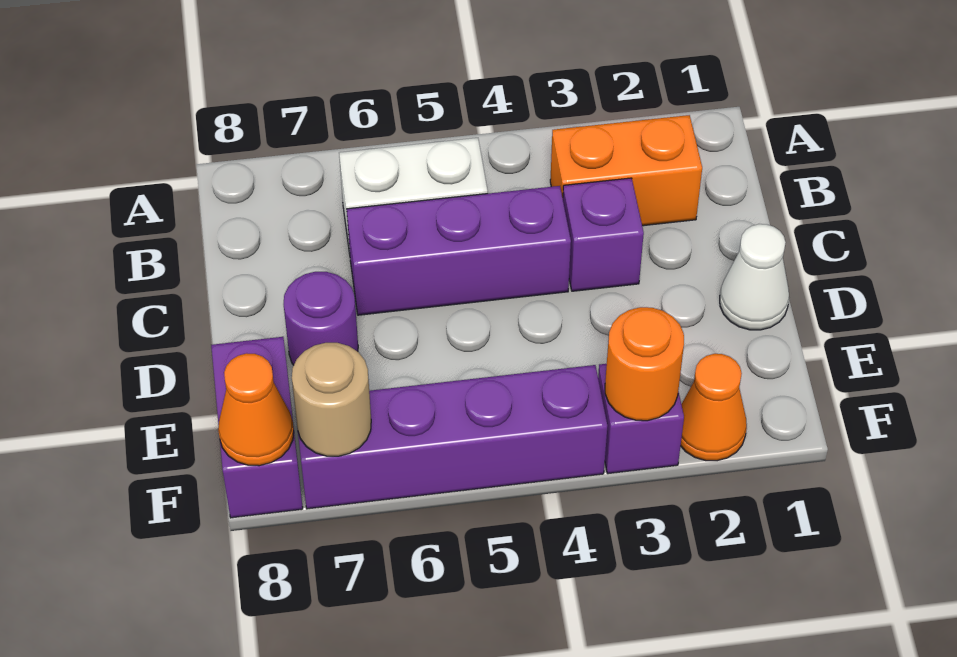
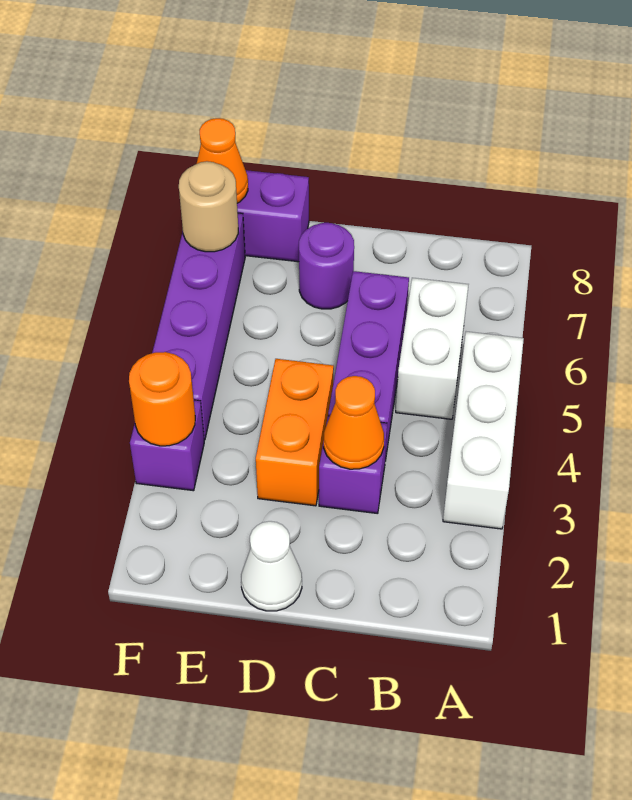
none -> white brick A3:A5 level 1
orange brick B2:B3 level 1 -> orange brick D3:D4 level 1
orange cone F2 level 1 -> orange cone C3 level 2

